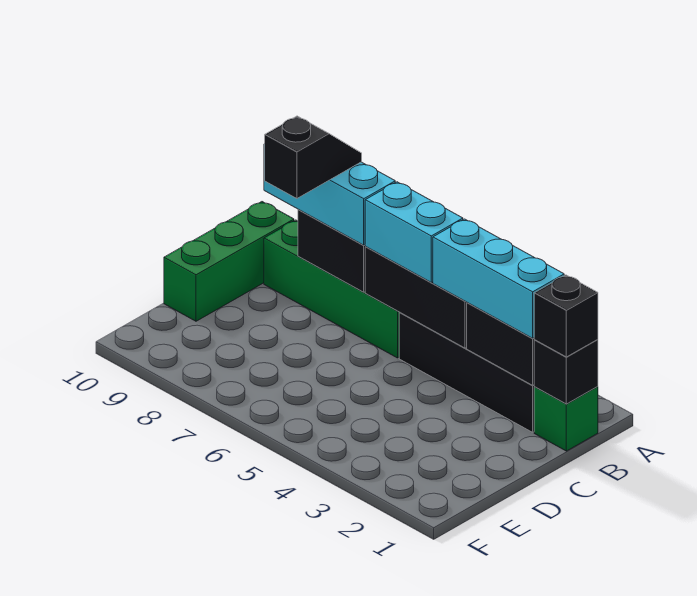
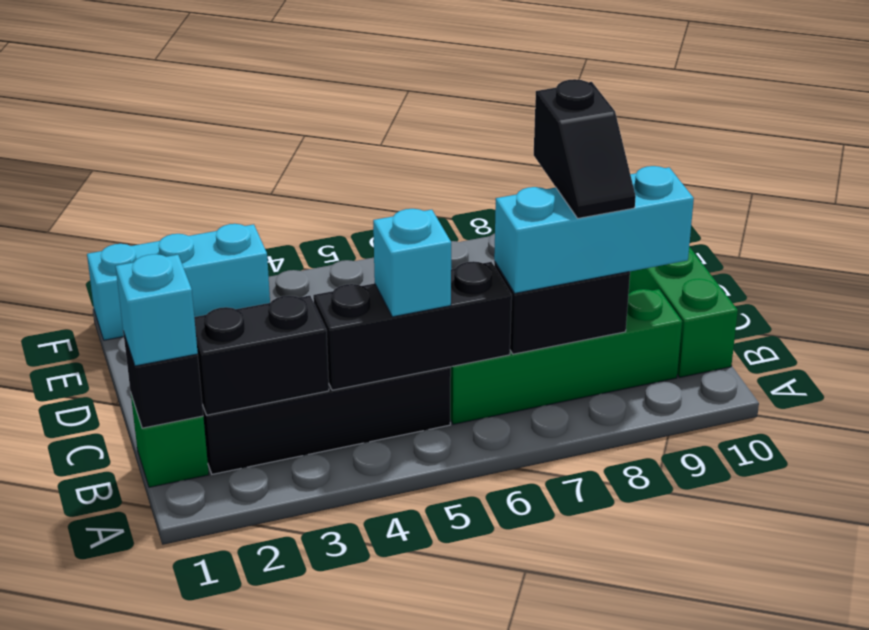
black brick B1 level 3 -> cyan brick B1 level 3
cyan brick B2:B4 level 3 -> cyan brick F1:F3 level 1
cyan brick B5:B6 level 3 -> cyan brick B5 level 3

